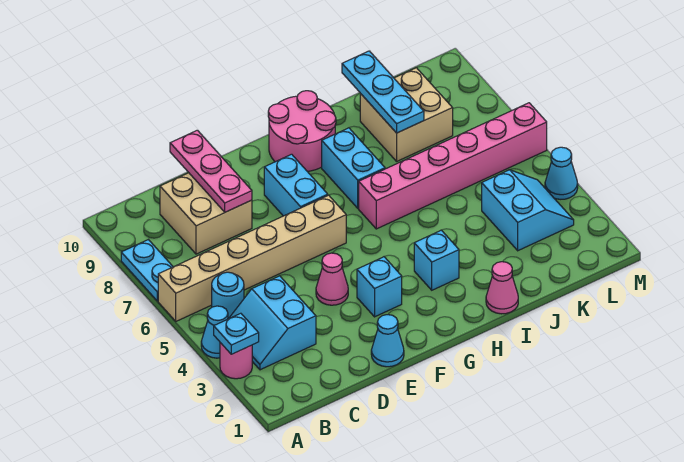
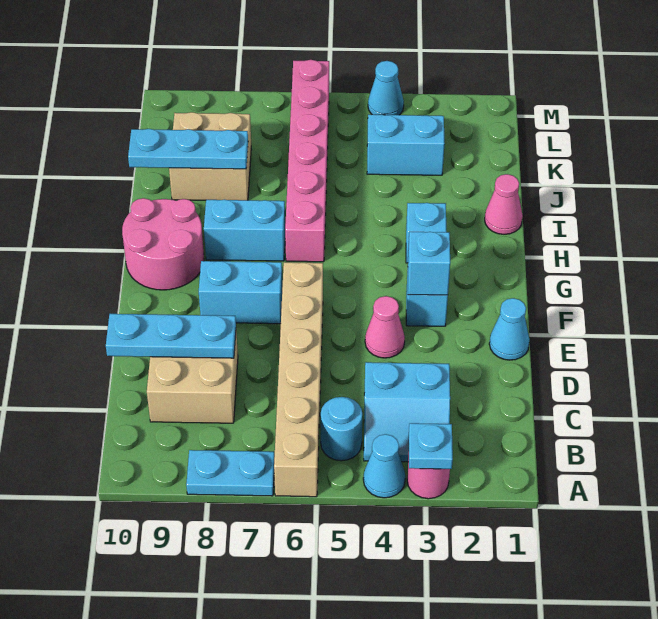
pink plate D8:D10 level 2 -> cyan plate D8:D10 level 2
none -> cyan brick F3 level 2

